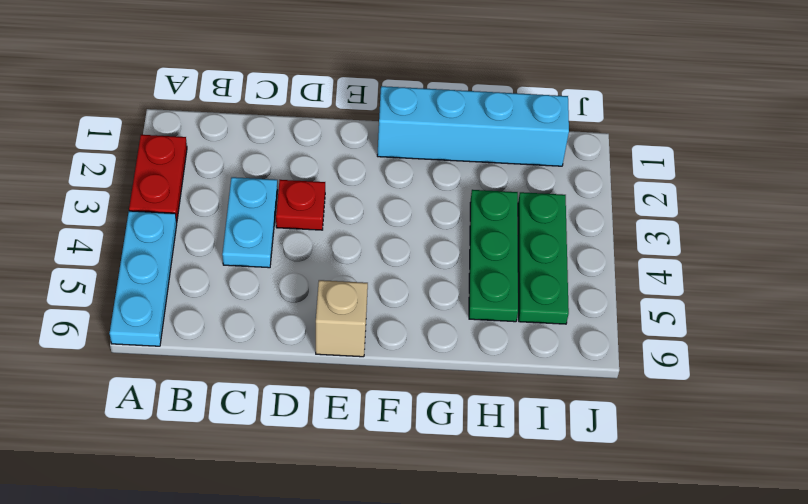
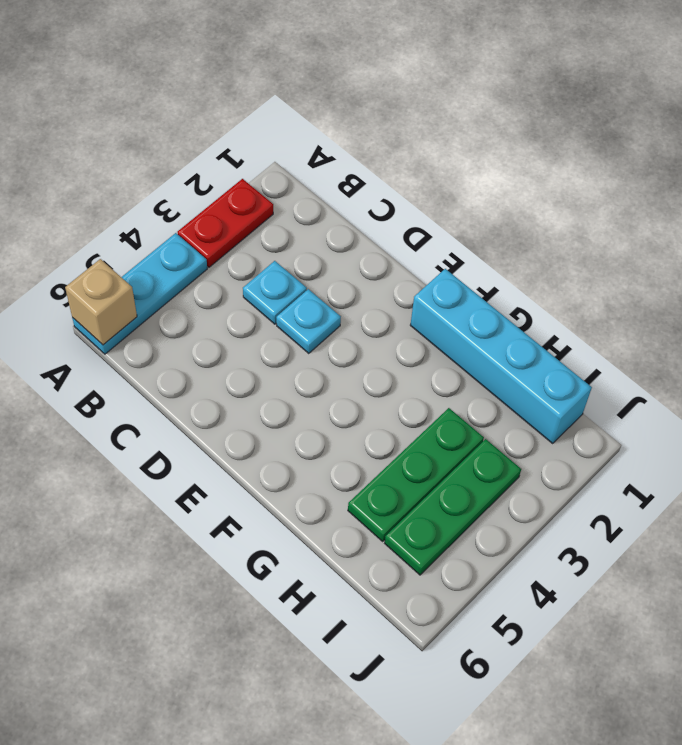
cyan plate C3:C4 level 1 -> cyan plate C3 level 1
red plate D3 level 1 -> cyan plate D3 level 1
tan brick E6 level 1 -> tan brick A6 level 2

